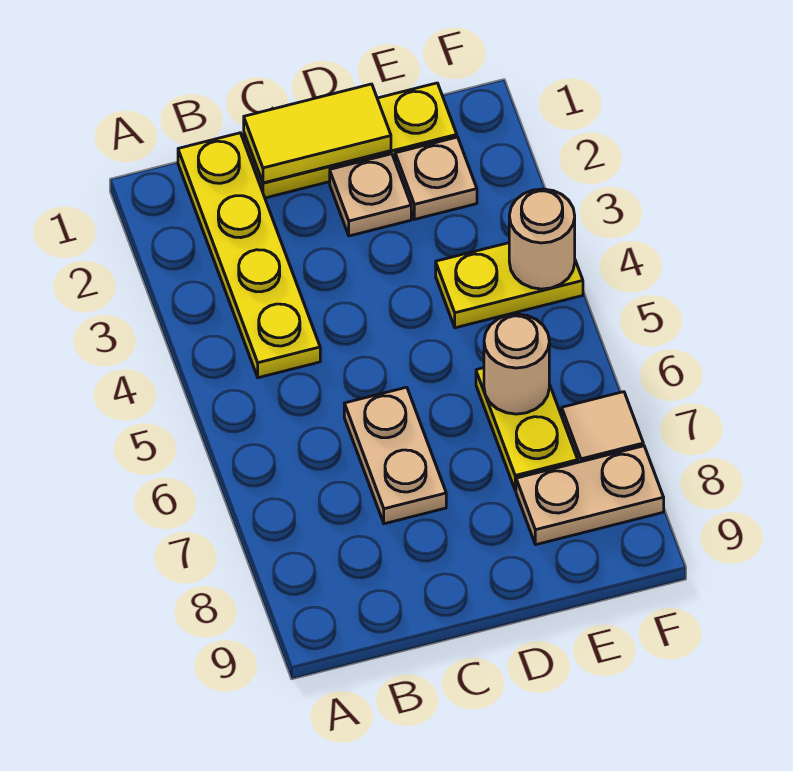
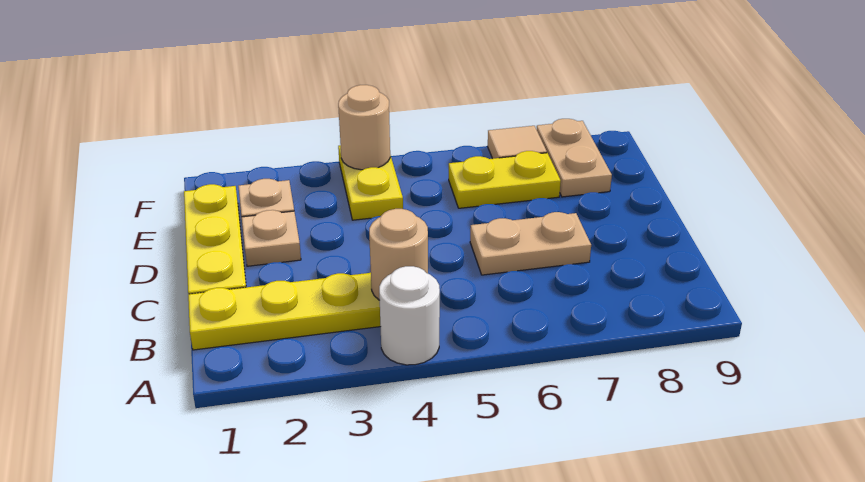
none -> white round brick A4 level 1
yellow tile C1:D1 level 2 -> none
tan round brick E6 level 2 -> tan round brick B4 level 2

